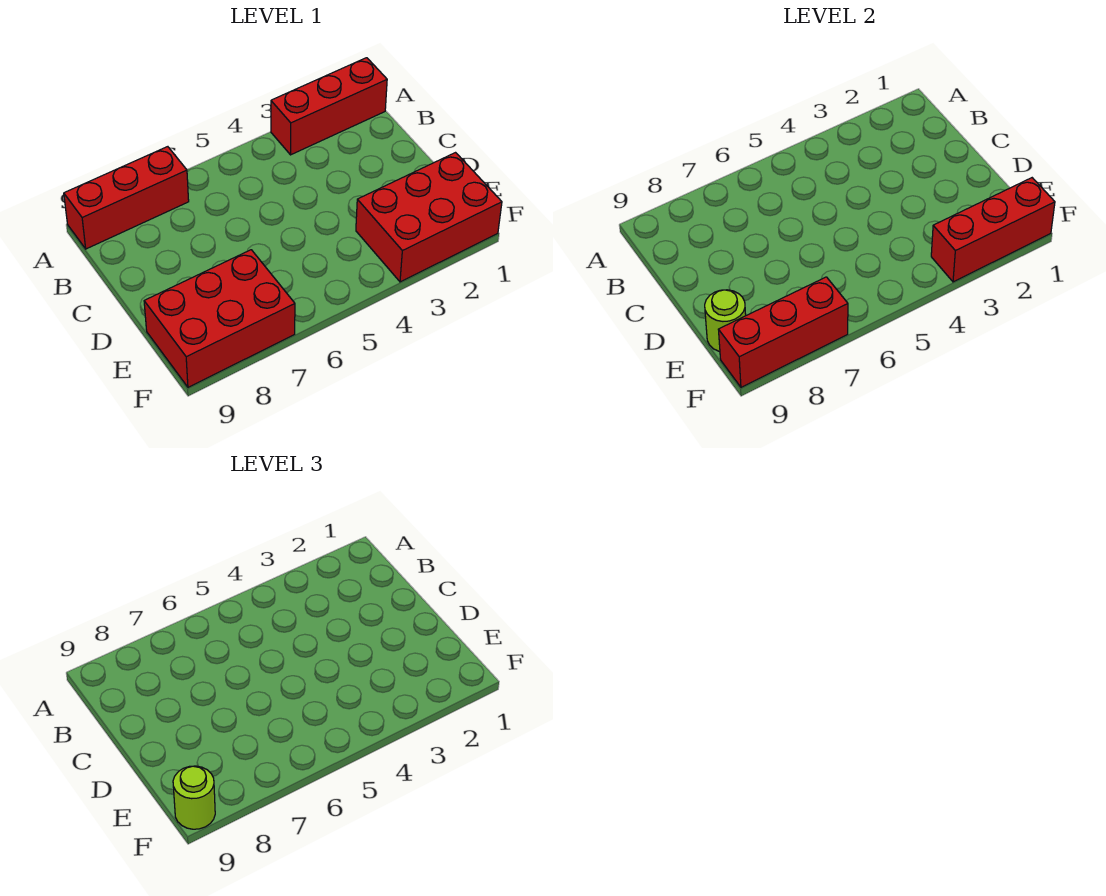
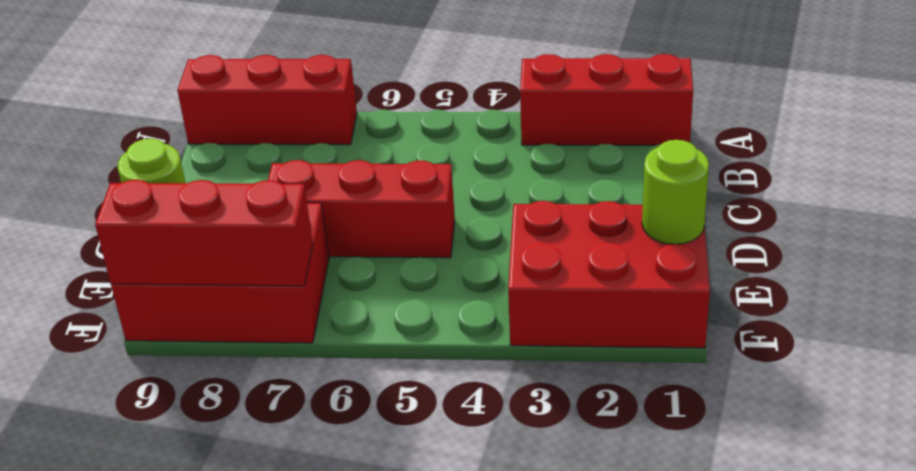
red brick F1:F3 level 2 -> red brick D5:D7 level 1
lime round brick F9 level 3 -> lime round brick E1 level 2

